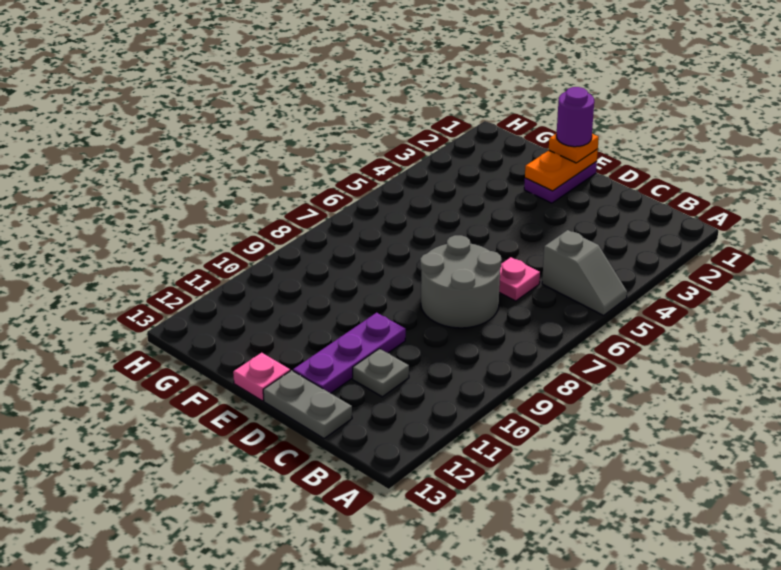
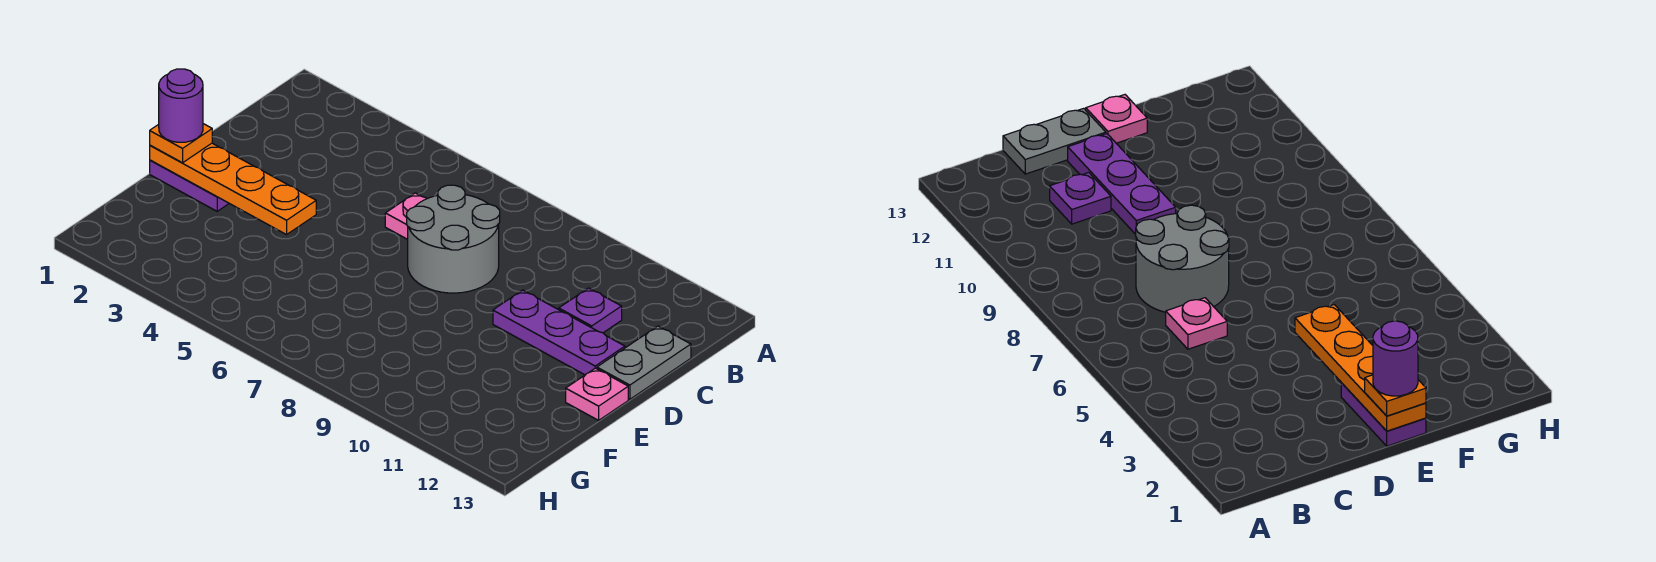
grey slope A5:B5 level 1 top B -> none
grey plate C11 level 1 -> purple plate C11 level 1
orange plate E1:E2 level 2 -> orange plate E1:E4 level 2

